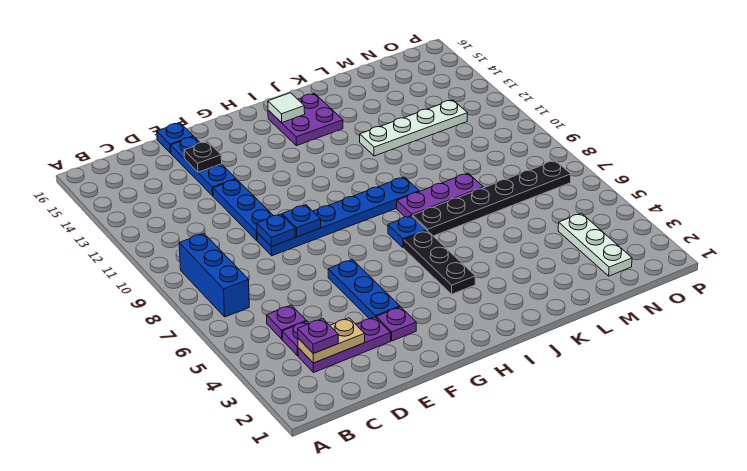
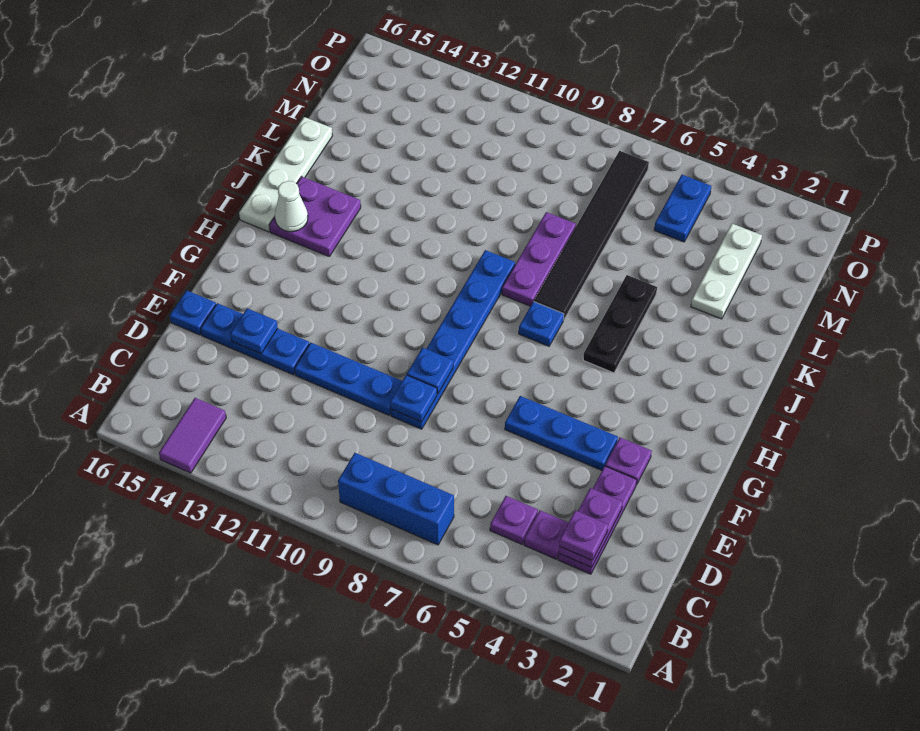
none -> purple tile A14:B14 level 1
tan plate C3:D3 level 2 -> purple plate C3:D3 level 2
black plate E14 level 2 -> blue plate E14 level 2
black plate I4:I6 level 1 -> black plate I5:K5 level 1
white tile I15 level 2 -> white cone I15 level 2
black plate J7:O7 level 1 -> black tile J7:O7 level 1
white plate K12:N12 level 1 -> white plate I16:L16 level 1
white plate N2:N4 level 1 -> white plate L3:N3 level 1
none -> blue plate N5:O5 level 1

